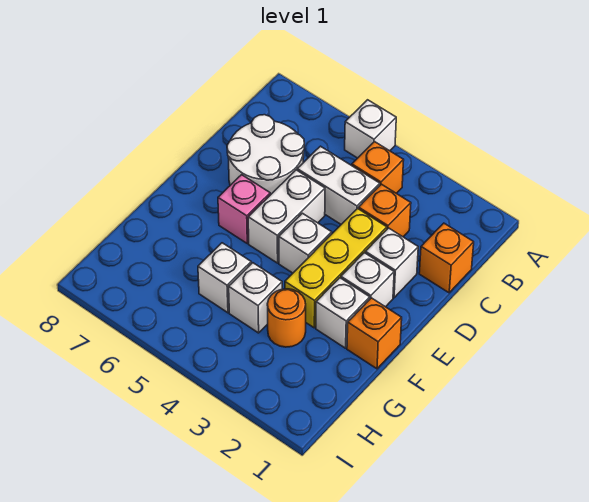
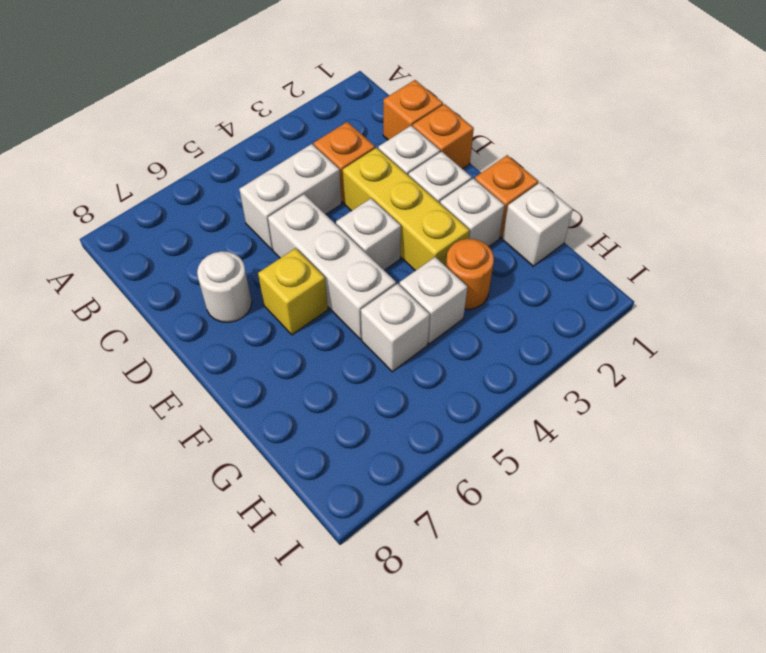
white brick A5 level 1 -> white brick G1 level 1
orange brick B4 level 1 -> orange brick D1 level 1
white round brick C6:D7 level 1 -> white round brick D7 level 1
white brick D5:E5 level 1 -> white brick D5:F5 level 1
pink brick E6 level 1 -> yellow brick E6 level 1

